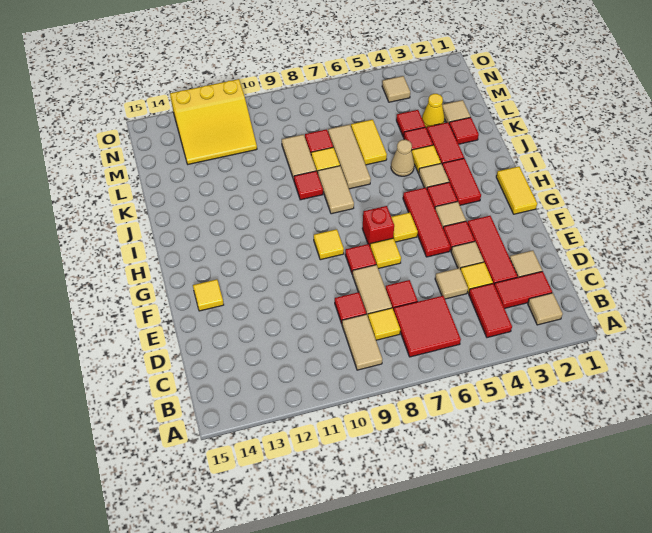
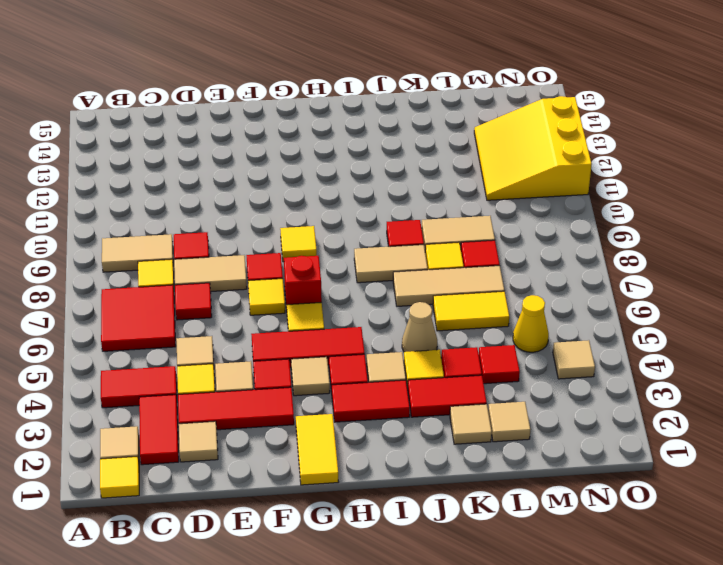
yellow tile F14 level 1 -> yellow tile B1 level 1
yellow tile G1:H1 level 1 -> yellow tile G1:G2 level 1
red tile K2 level 1 -> tan tile K2 level 1
yellow cone L3 level 1 -> yellow cone M5 level 1

